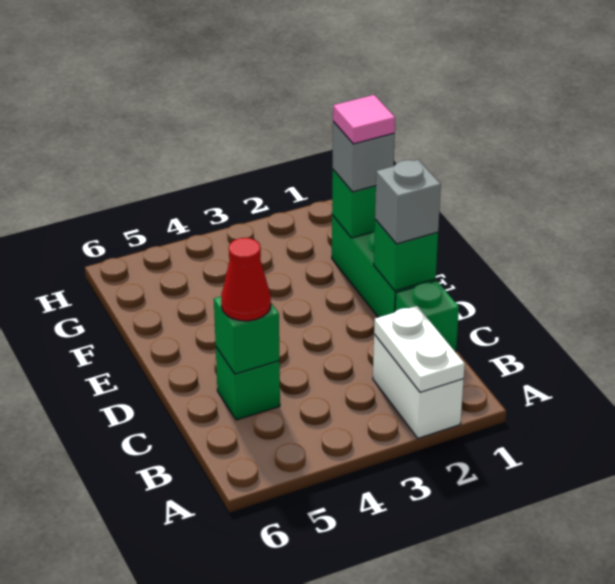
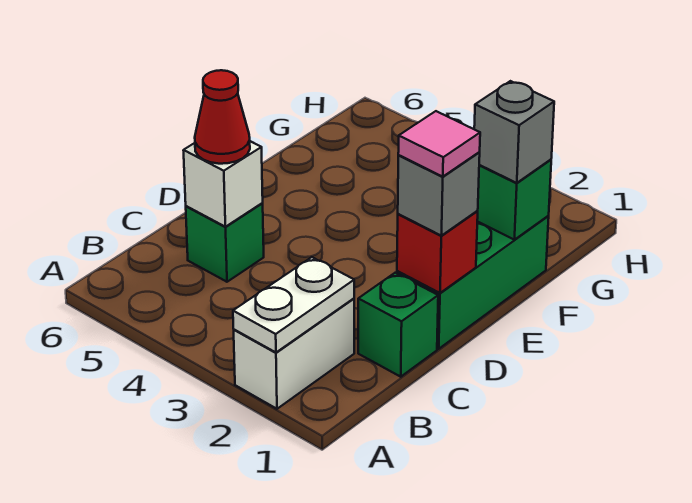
green brick C5 level 2 -> white brick C5 level 2
green brick D1 level 2 -> red brick D1 level 2
pink tile F1 level 4 -> pink tile D1 level 4

